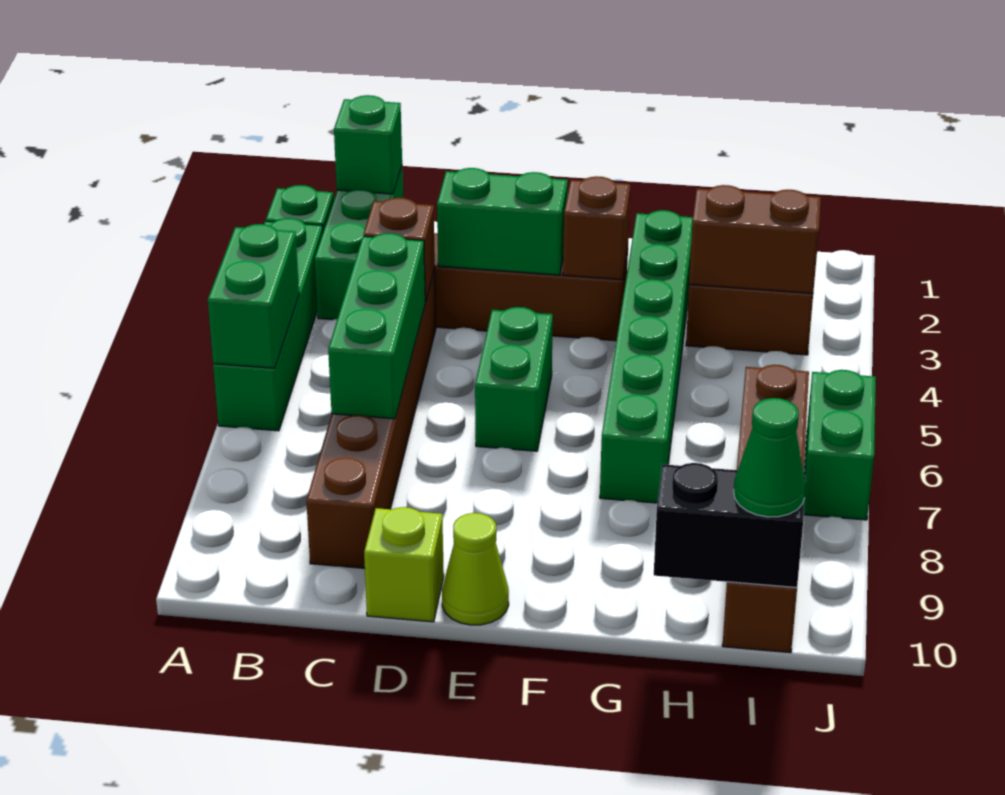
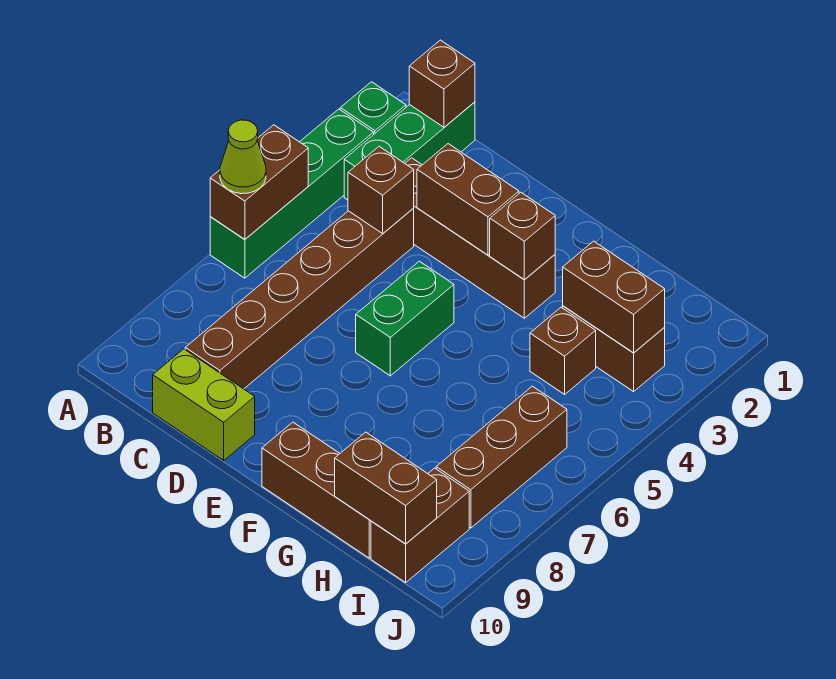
green brick A5:A6 level 2 -> brown brick A5:A6 level 2
green brick B1 level 2 -> brown brick B1 level 2
green brick C5:C7 level 2 -> none
green brick D3:E3 level 2 -> brown brick D3:E3 level 2
lime brick D10 level 1 -> lime brick C10:D10 level 1
lime cone E10 level 1 -> lime cone A6 level 3
none -> brown brick F10:H10 level 1
green brick G2:G7 level 1 -> none
none -> brown brick H4 level 1
black brick H10:I10 level 2 -> brown brick H10:I10 level 2
green cone I10 level 3 -> none
green brick J6:J7 level 1 -> none

